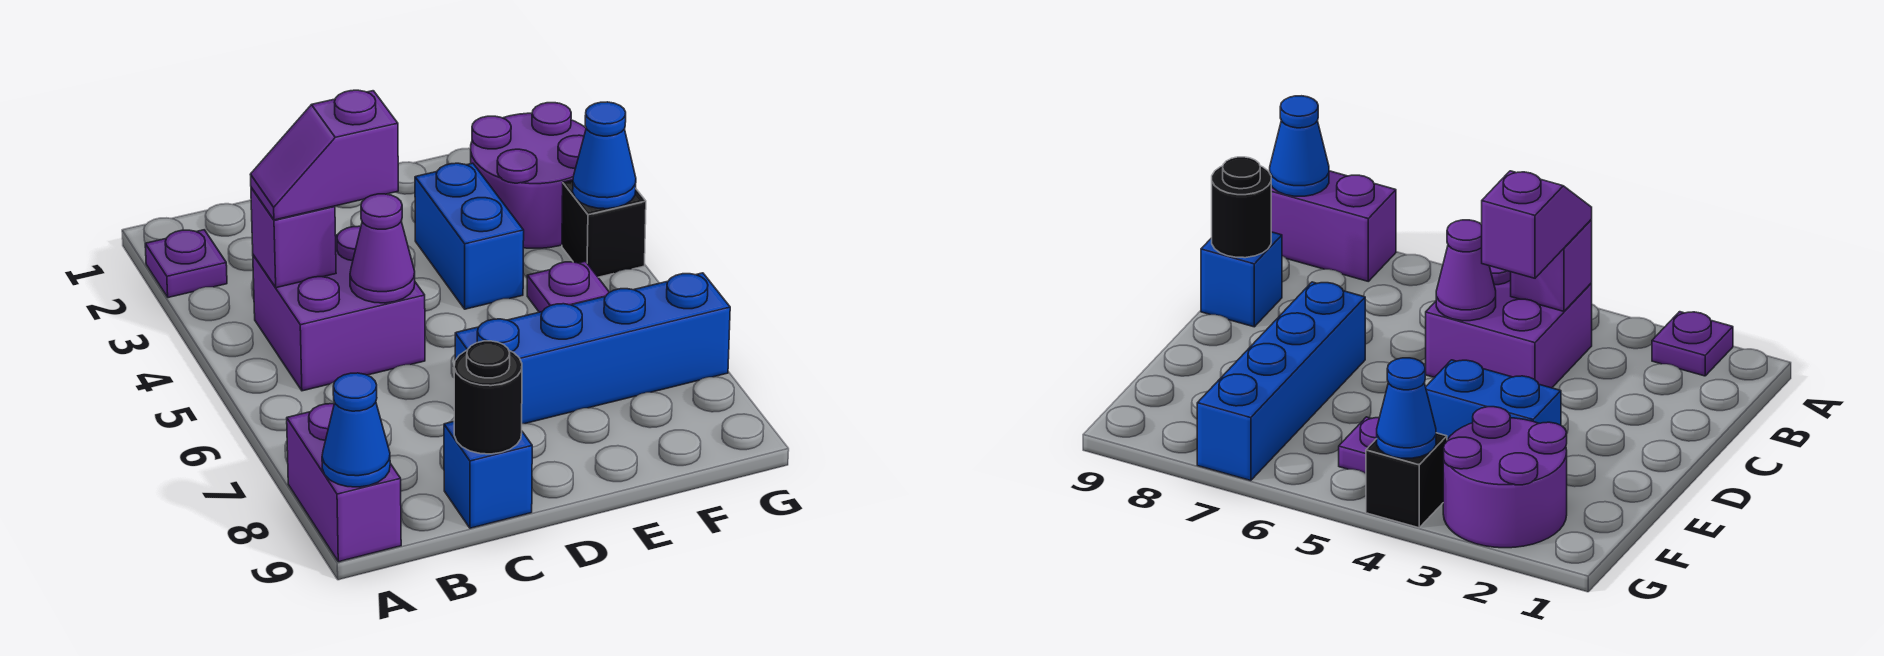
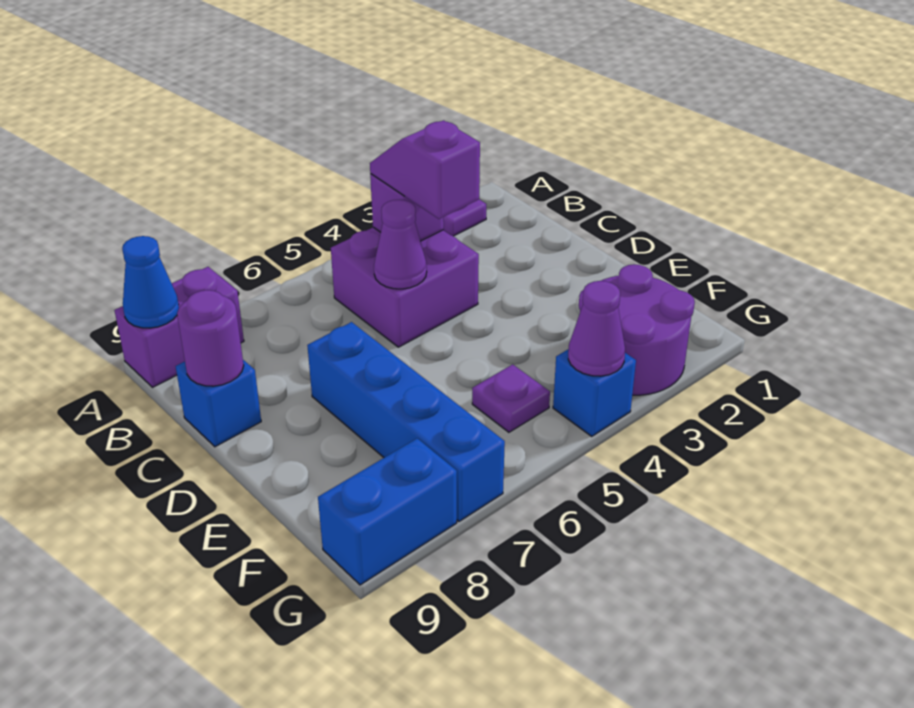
black round brick C9 level 2 -> purple round brick C9 level 2
blue brick E3:E4 level 1 -> blue brick G8:G9 level 1
black brick G4 level 1 -> blue brick G4 level 1
blue cone G4 level 2 -> purple cone G4 level 2

